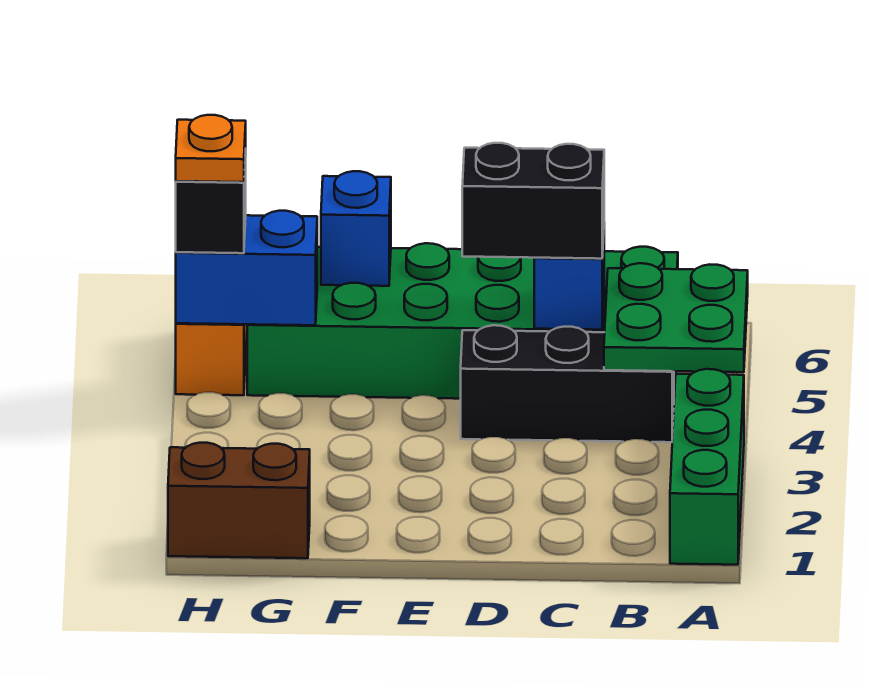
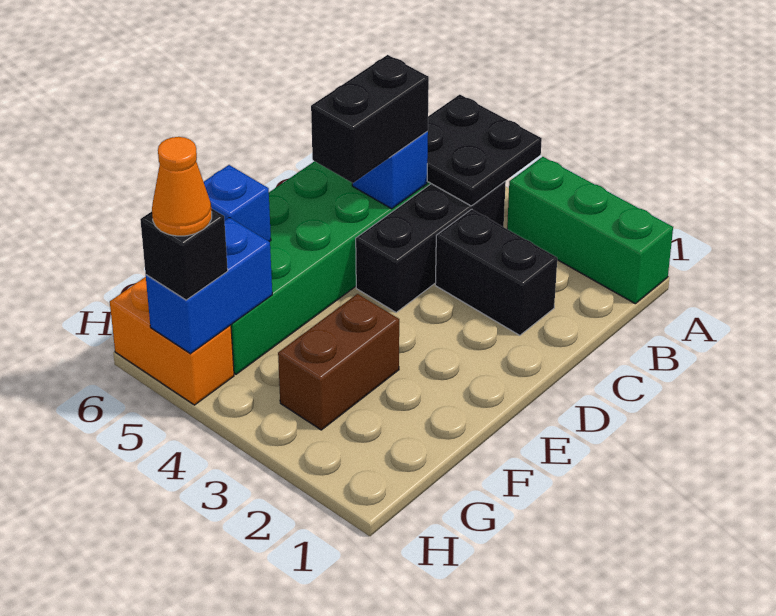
green plate A4:B5 level 2 -> black plate A4:B5 level 2
none -> black brick C2:C3 level 1
brown brick G1:H1 level 1 -> brown brick F3:G3 level 1
orange plate H5 level 4 -> orange cone H5 level 4

